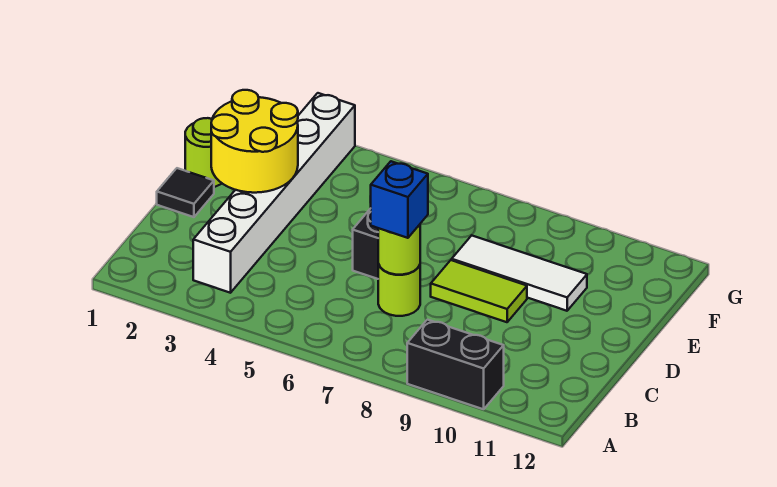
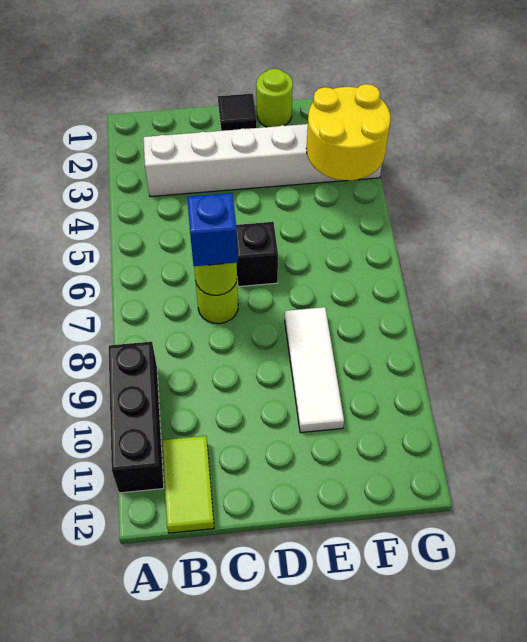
black brick A9:A10 level 1 -> black brick A9:A11 level 1
yellow round brick D2:E3 level 2 -> yellow round brick F3:G4 level 2
lime tile D8:D9 level 1 -> lime tile B11:B12 level 1

